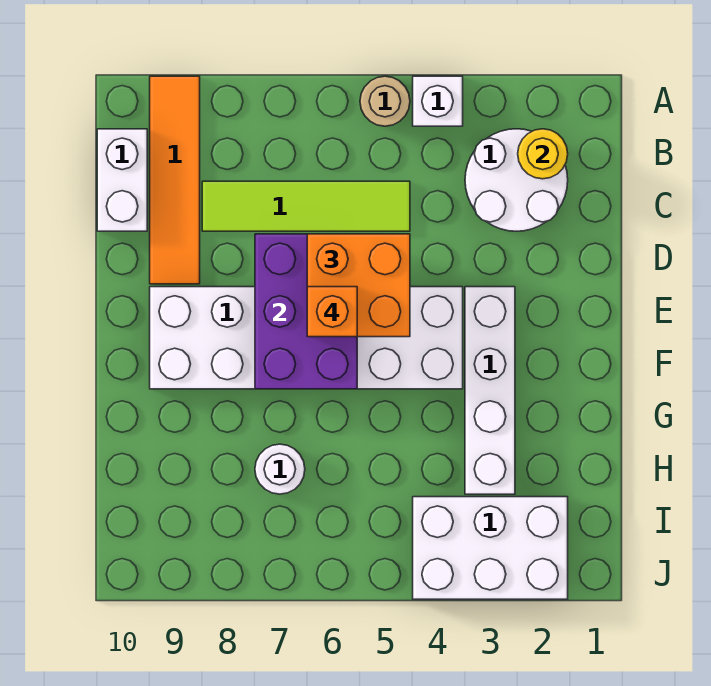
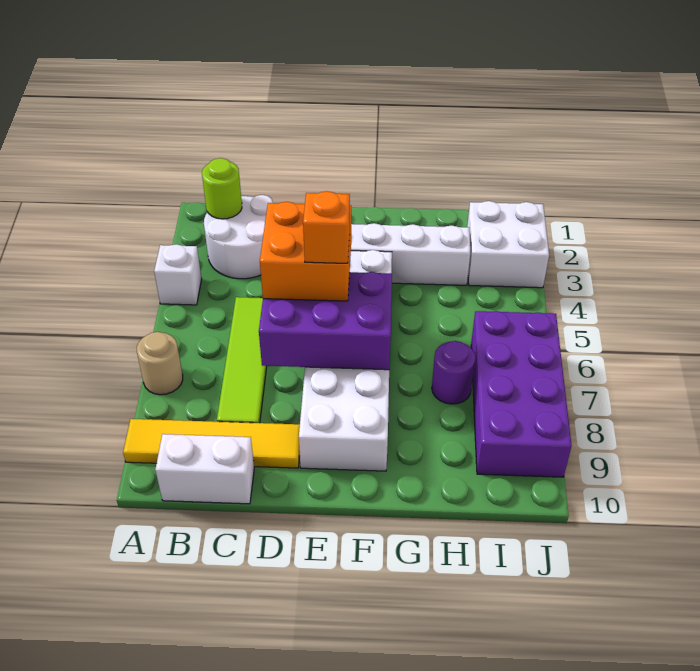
tan round brick A5 level 1 -> tan round brick A7 level 1
orange tile A9:D9 level 1 -> yellow tile A9:D9 level 1
yellow round brick B2 level 2 -> lime round brick B2 level 2
white round brick H7 level 1 -> purple round brick H7 level 1
white brick I2:J4 level 1 -> white brick I2:J3 level 1
none -> purple brick I6:J9 level 1

